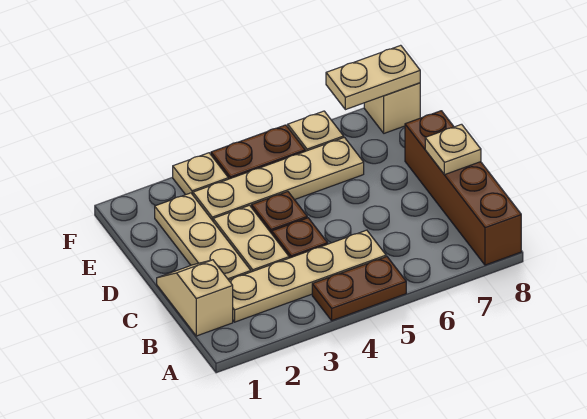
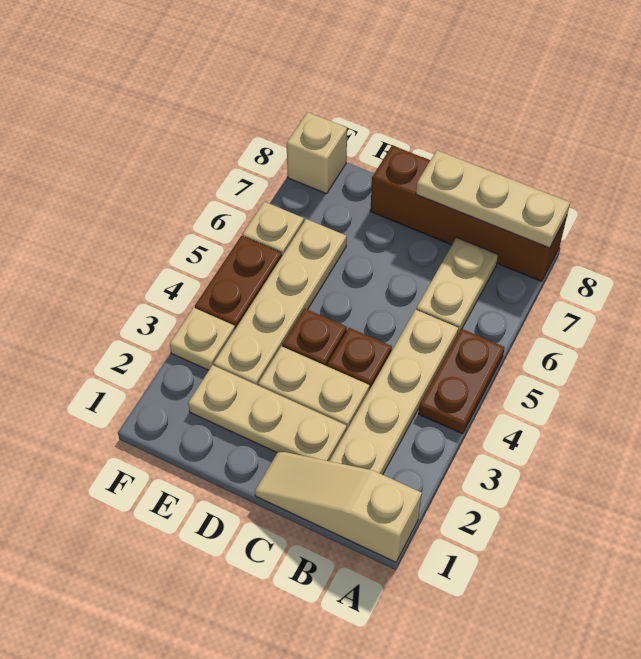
tan slope B1:C1 level 1 top B -> tan slope A1:C1 level 1 top A
tan plate C8 level 2 -> tan plate A8:C8 level 2
tan plate F7:F8 level 2 -> tan plate B6:B7 level 1

